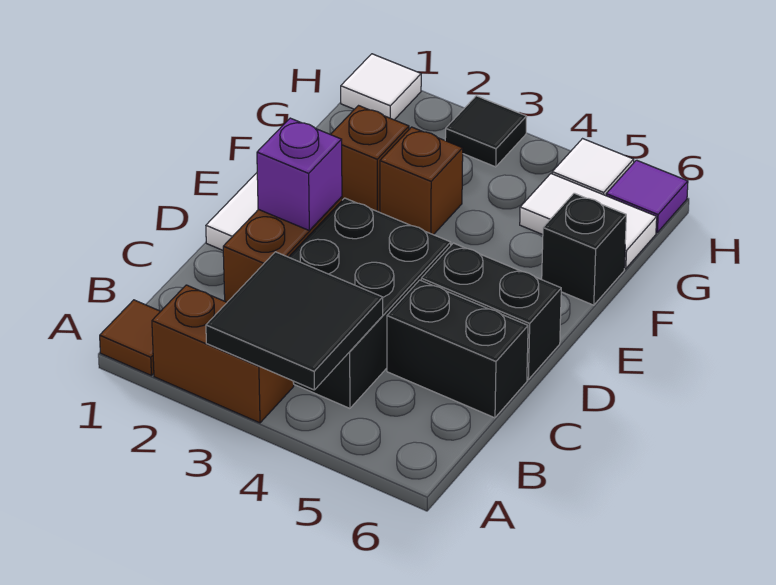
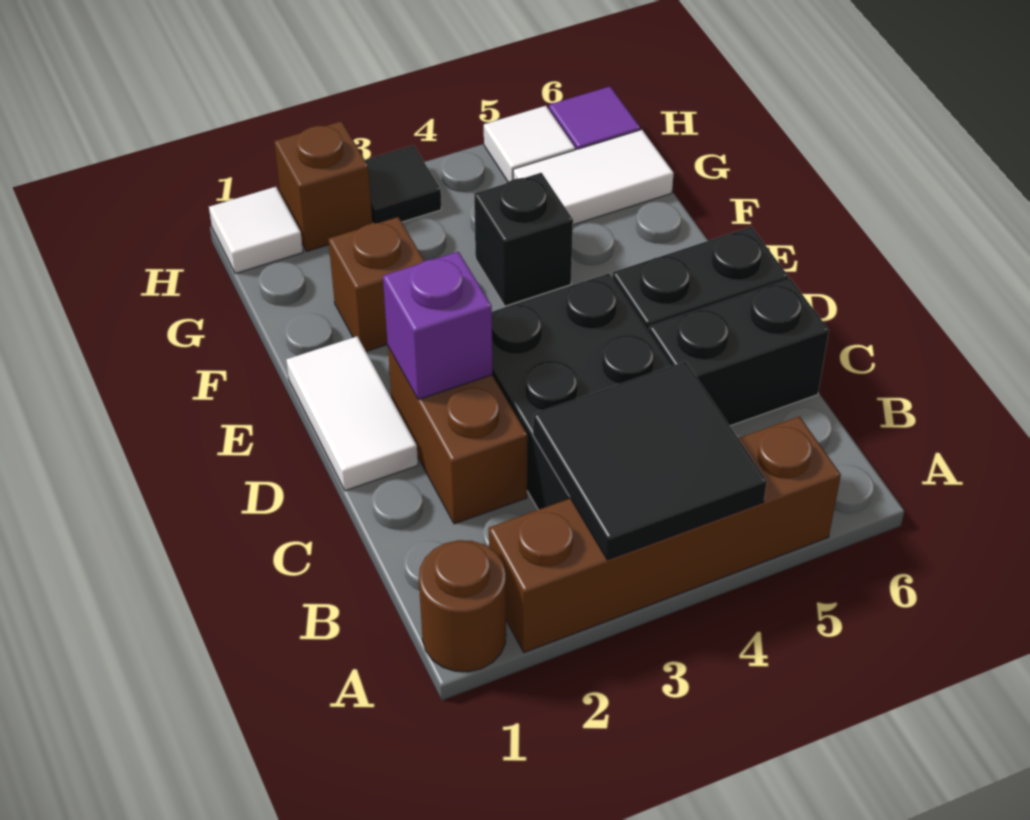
brown tile A1 level 1 -> brown round brick A1 level 1
brown brick A2:A3 level 1 -> brown brick A2:A5 level 1
brown brick F3 level 1 -> brown brick H2 level 1
black brick F6 level 1 -> black brick F4 level 1

